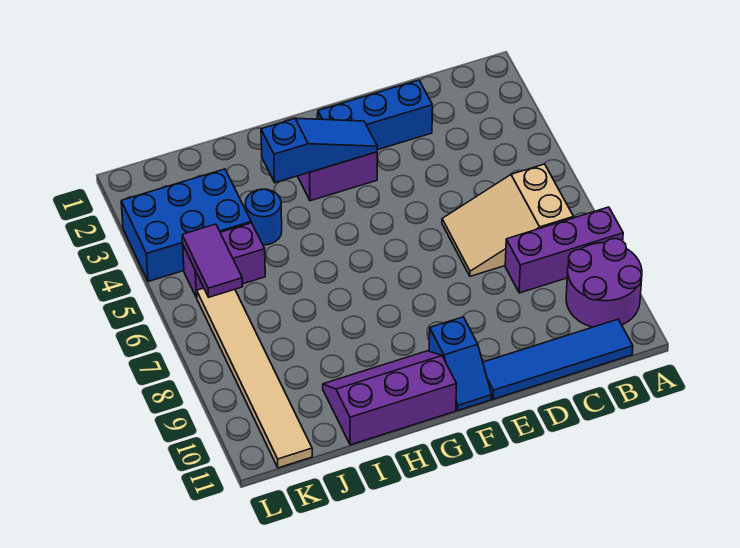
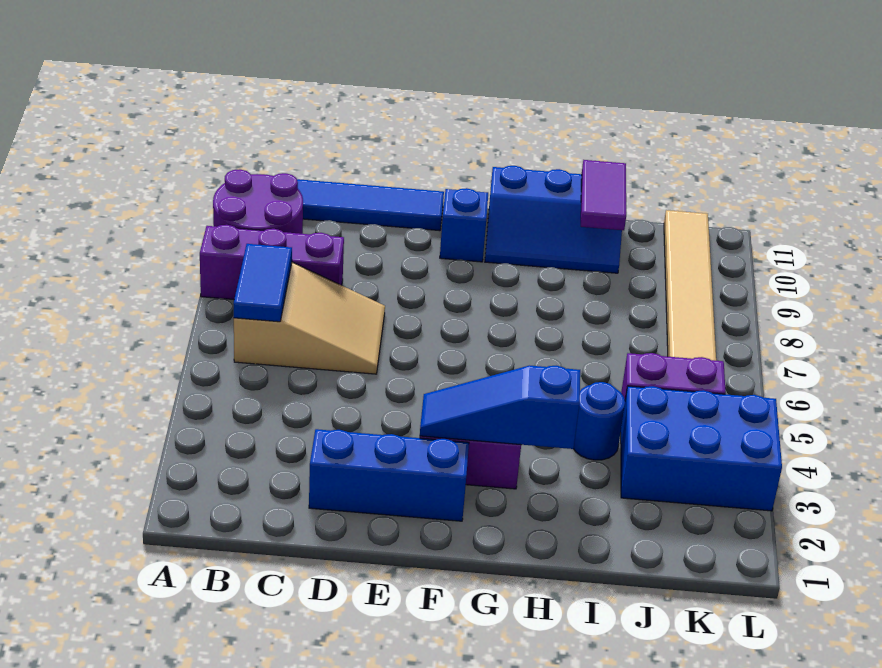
none -> blue tile B6:B7 level 2
purple slope G10:I11 level 1 top 11 -> blue slope G10:I11 level 1 top 11
purple tile K5:K6 level 2 -> purple tile I10:I11 level 2

